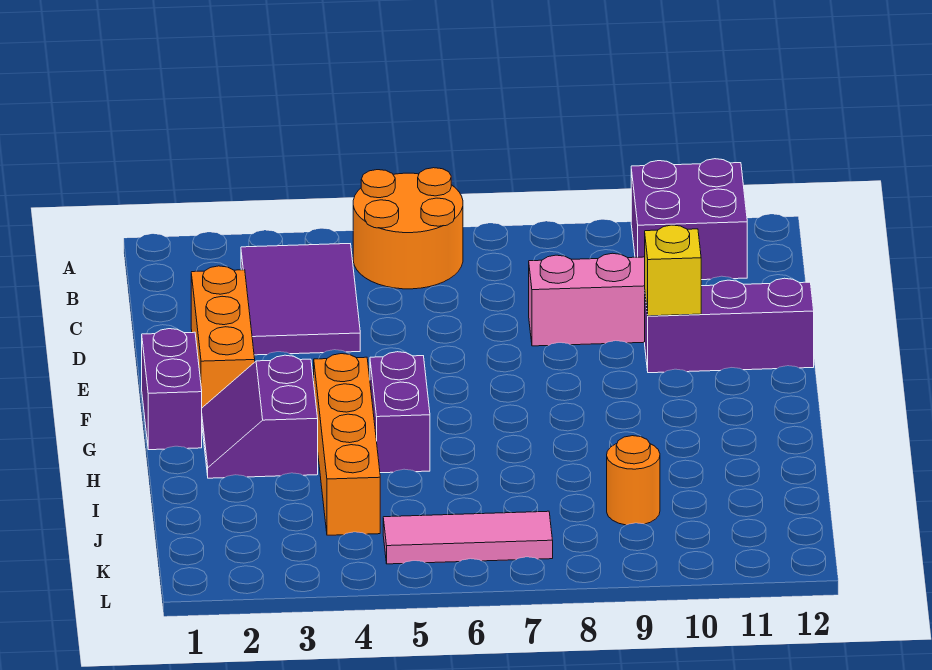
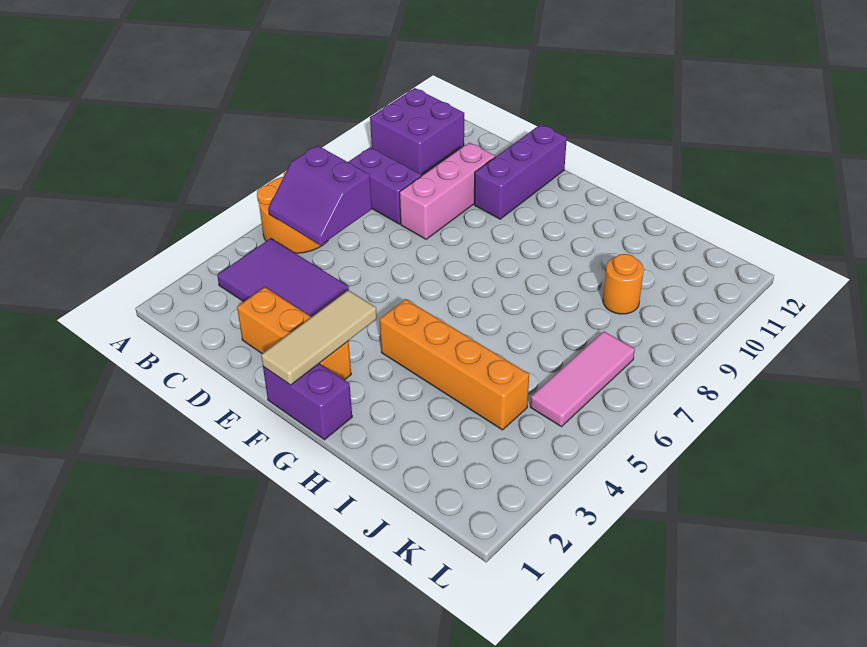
yellow brick E10 level 2 -> none
none -> tan tile F1:F3 level 2
purple slope G2:H3 level 1 top 3 -> purple slope B5:C6 level 2 top 6
purple brick G5:H5 level 1 -> purple brick B8:C8 level 1

